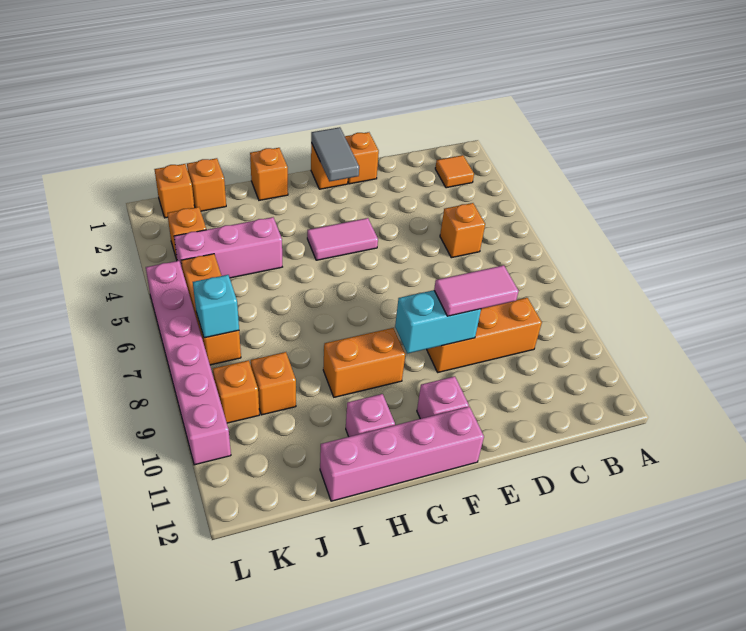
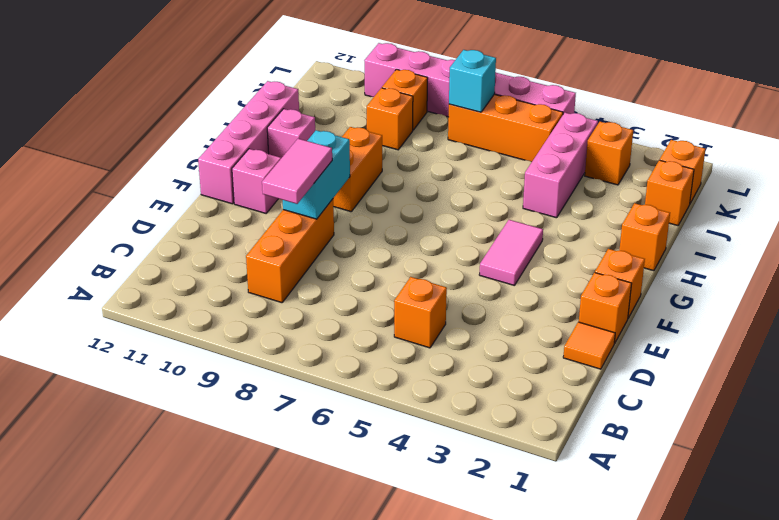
orange tile B2 level 1 -> orange tile D1 level 1
grey tile F1:F2 level 2 -> none

